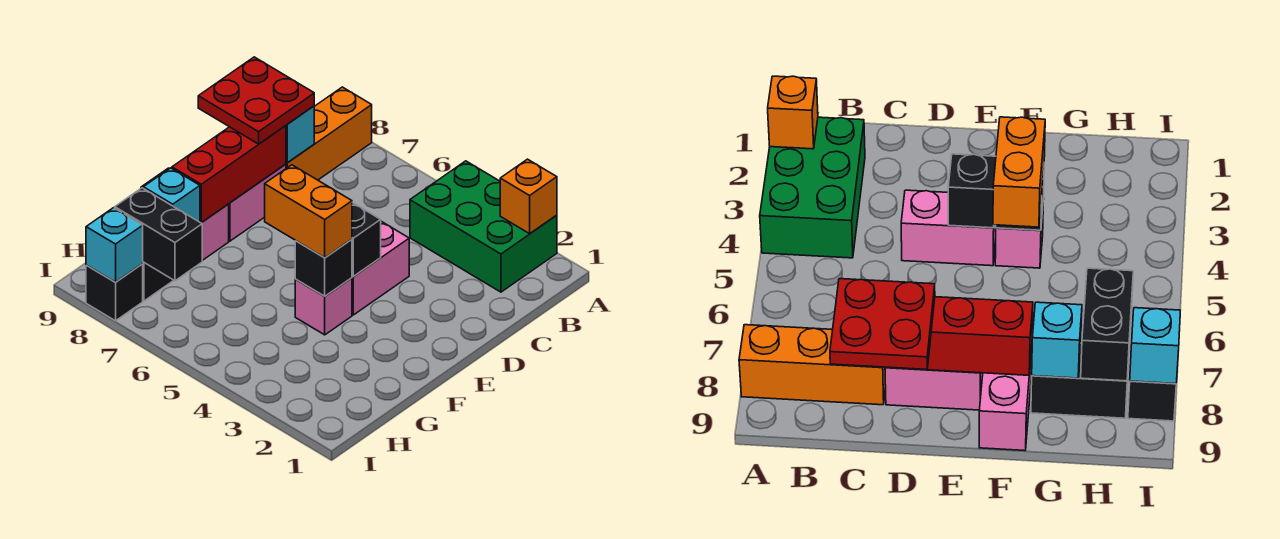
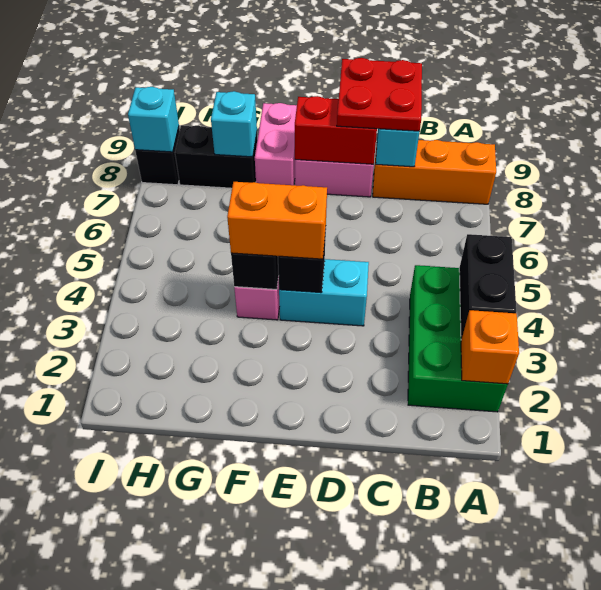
pink brick D4:E4 level 1 -> cyan brick D4:E4 level 1
red brick D8:F8 level 2 -> red brick D8:E8 level 2
orange brick F4:F5 level 3 -> orange brick E4:F4 level 3
black brick H7:H8 level 2 -> black brick A3:A4 level 2

